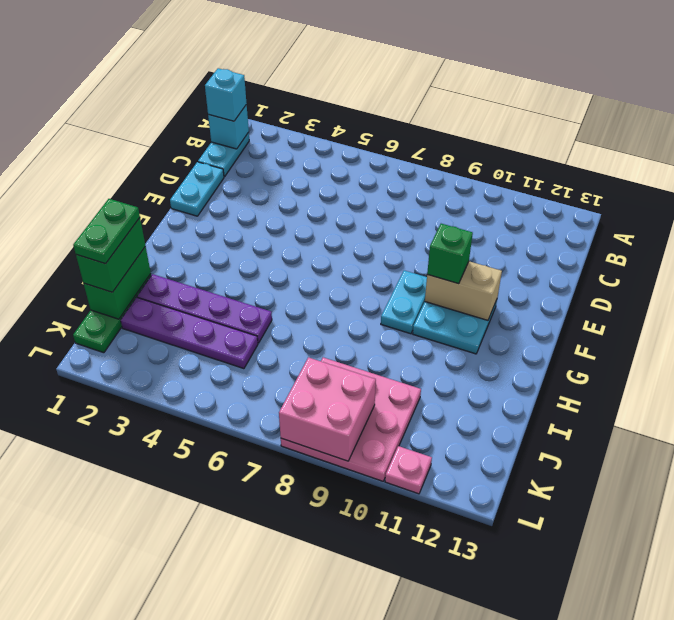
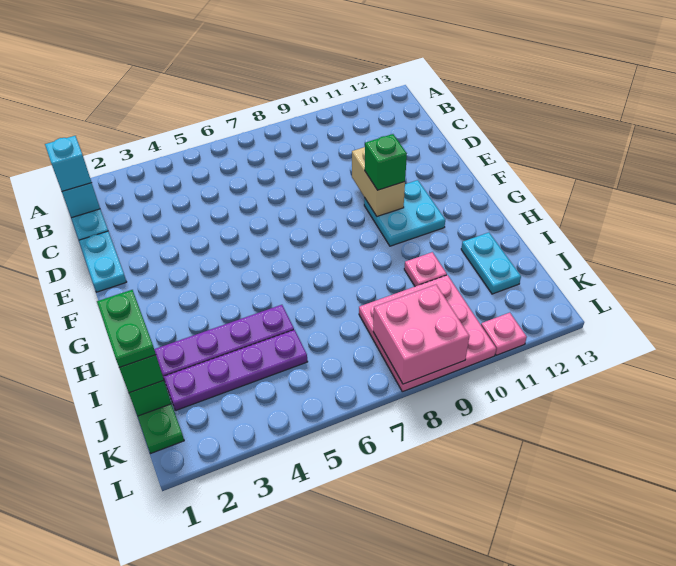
cyan plate F9:G9 level 1 -> cyan plate I12:J12 level 1
tan brick F10:F11 level 2 -> tan brick E10:F10 level 2
none -> pink plate I10 level 1

